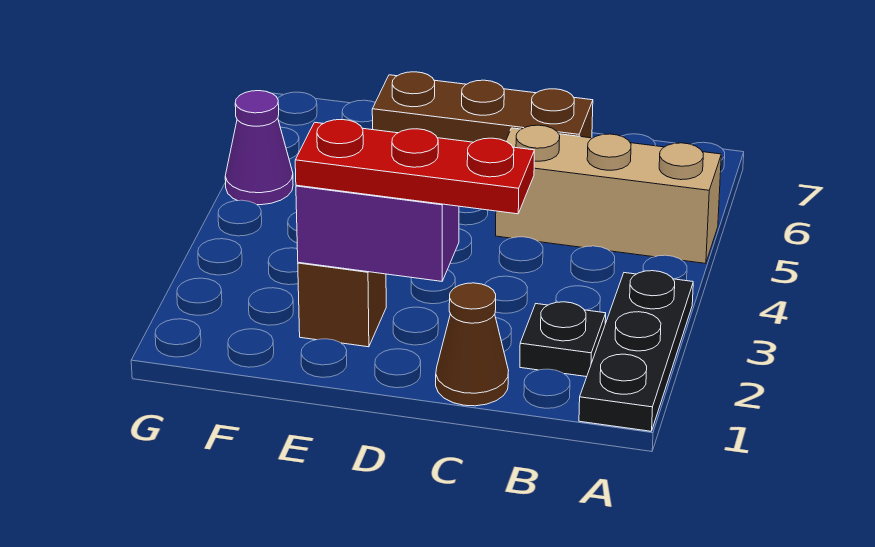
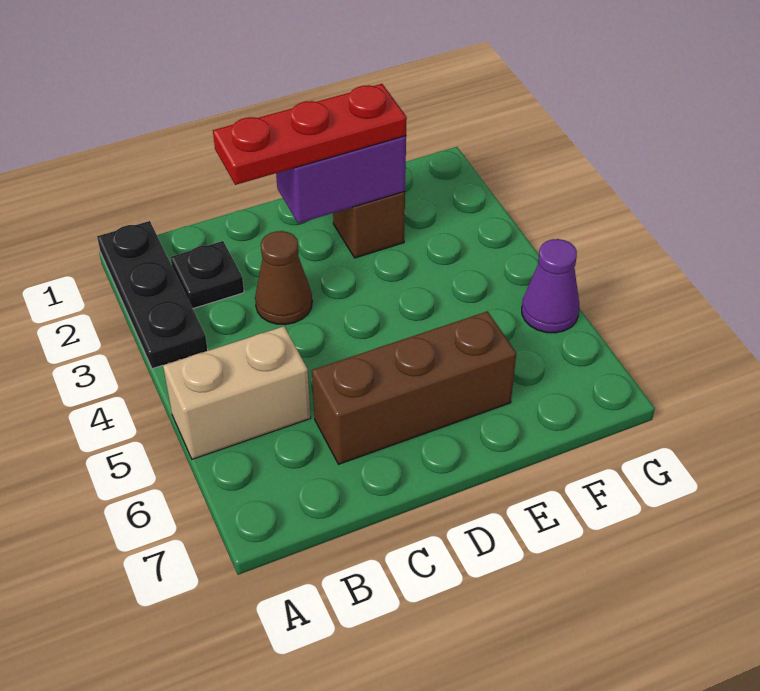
tan brick A5:C5 level 1 -> tan brick A5:B5 level 1
brown cone C1 level 1 -> brown cone C3 level 1

